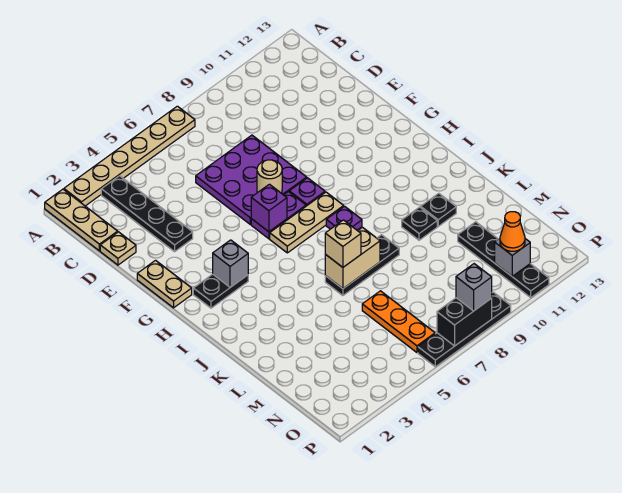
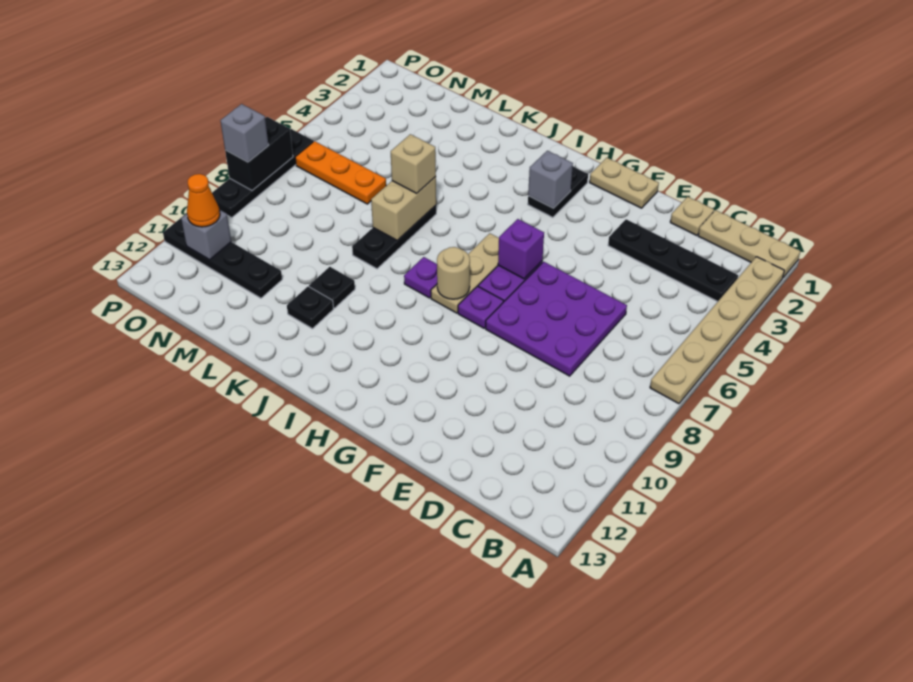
tan round brick F7 level 2 -> tan round brick H8 level 2

